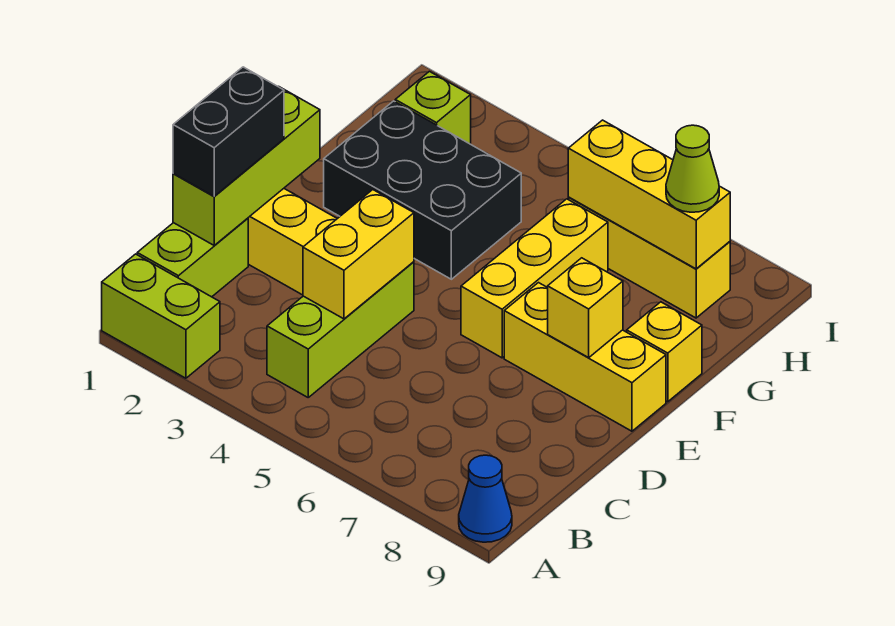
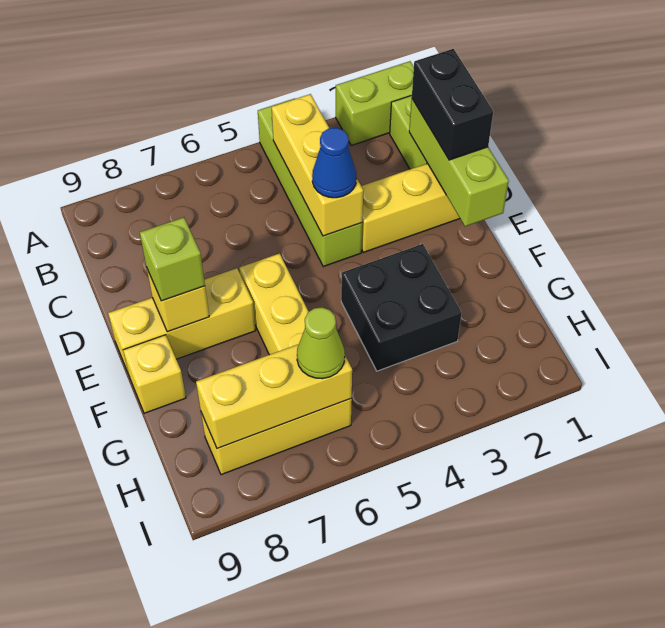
blue cone A9 level 1 -> blue cone D4 level 3
lime brick B4:D4 level 1 -> lime brick A4:D4 level 1
yellow brick C4:D4 level 2 -> yellow brick B4:D4 level 2
black brick F2:G4 level 1 -> black brick F3:G4 level 1
lime brick H2 level 1 -> lime brick E8 level 3
lime cone H8 level 3 -> lime cone H6 level 3

